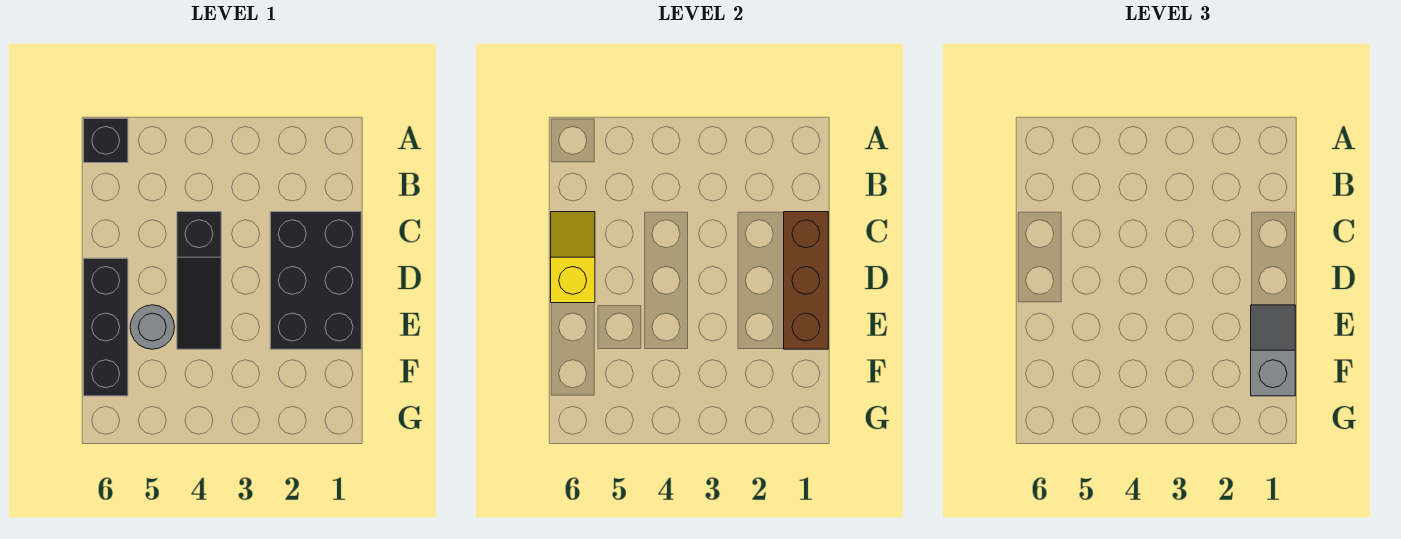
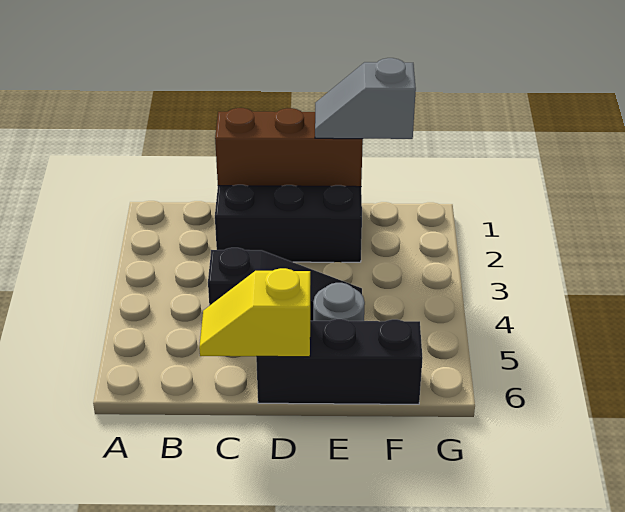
black brick A6 level 1 -> none

